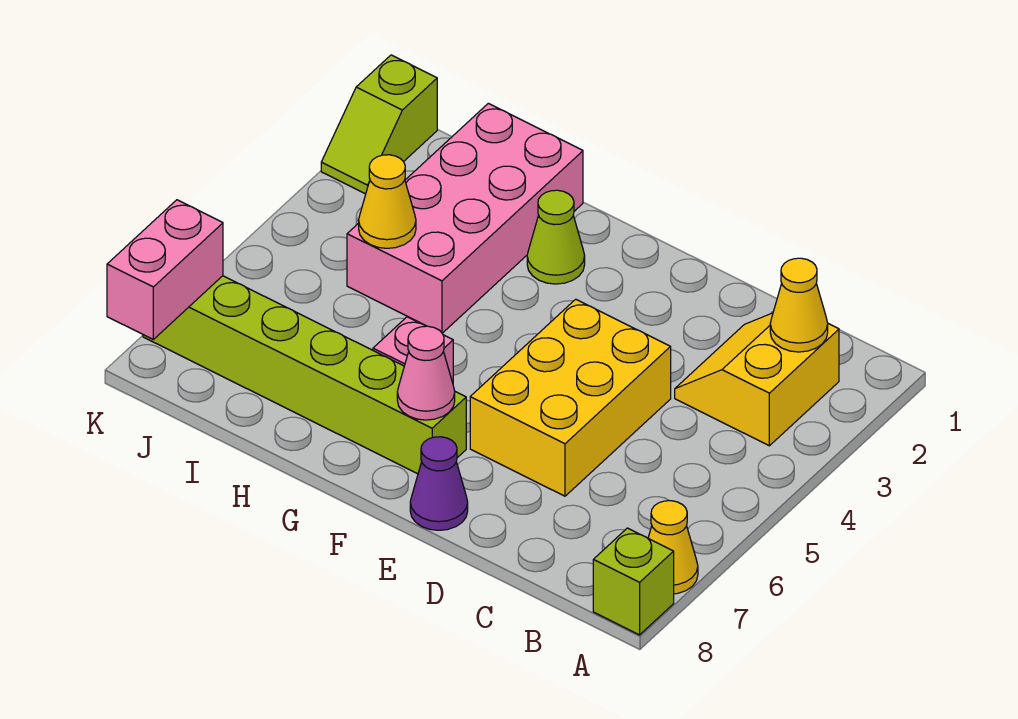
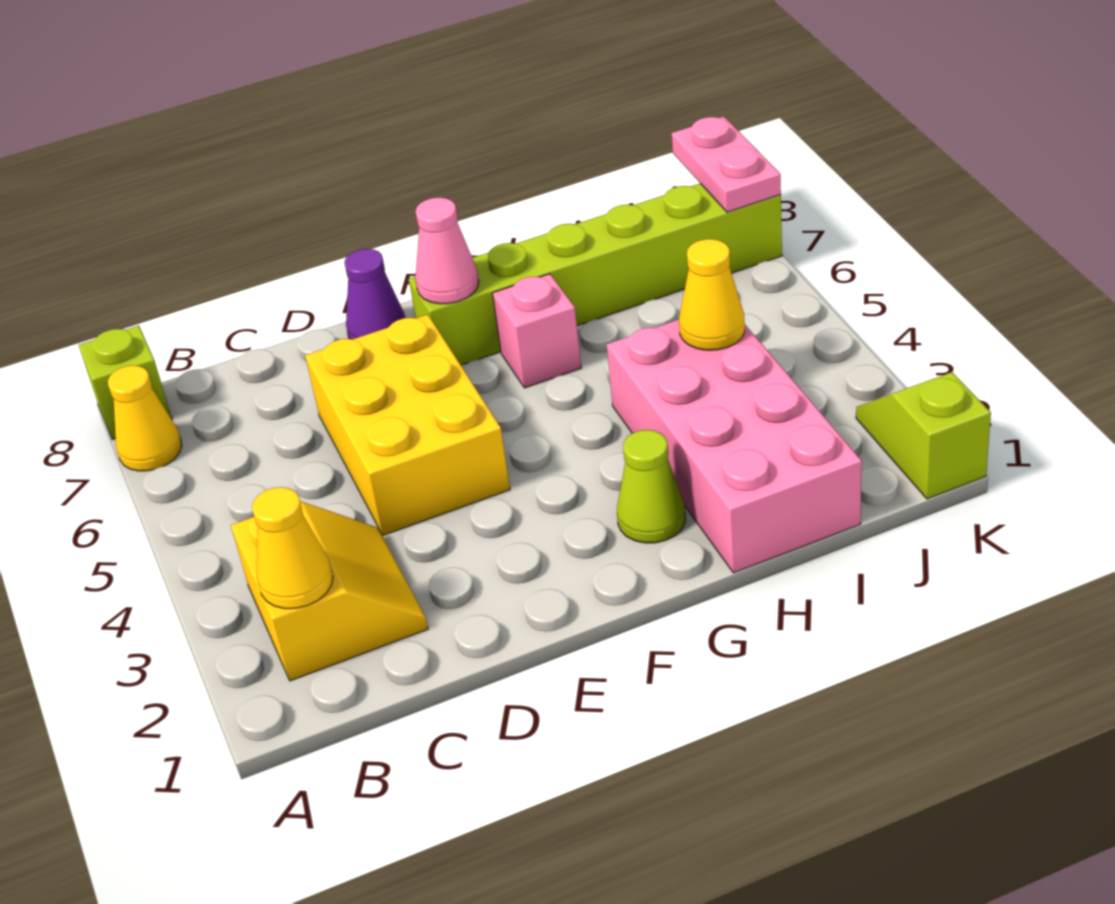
pink brick K7:K8 level 2 -> pink plate K7:K8 level 2

